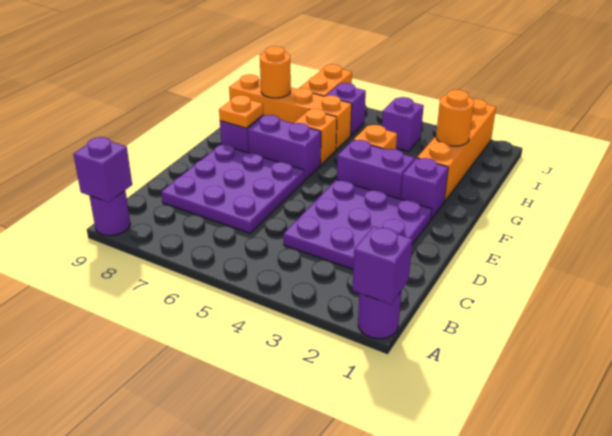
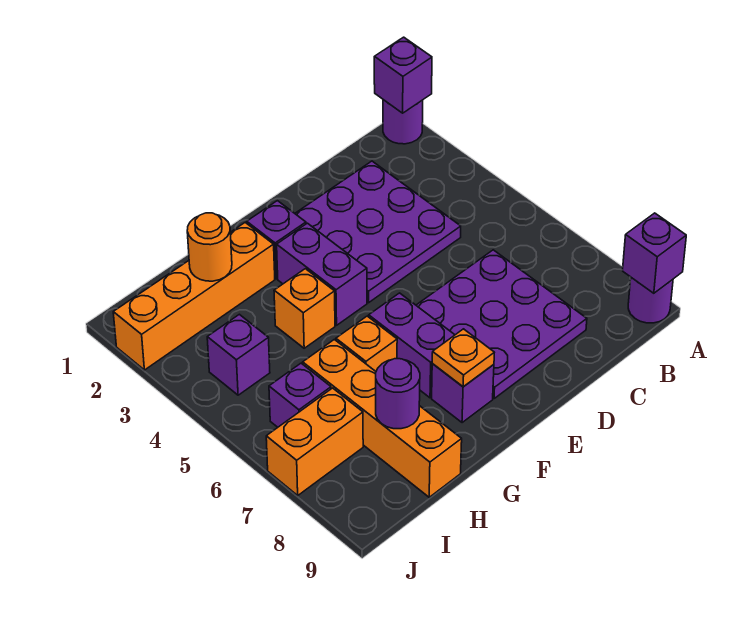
orange round brick H8 level 2 -> purple round brick H8 level 2

